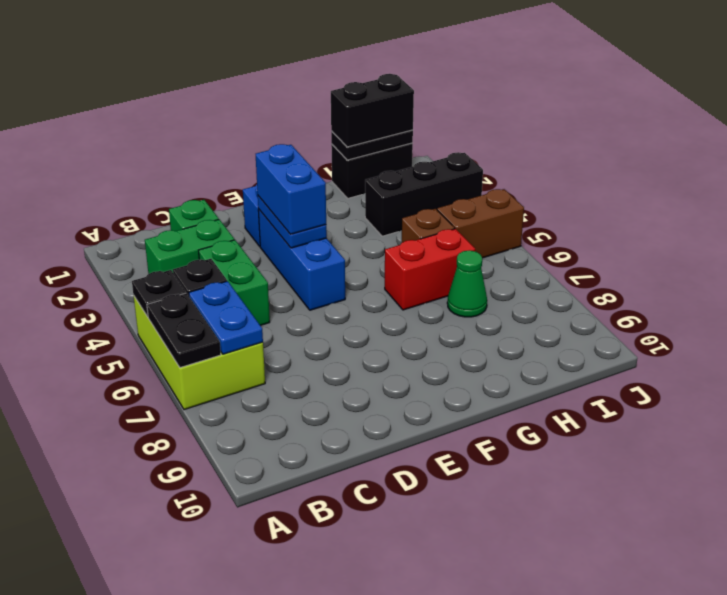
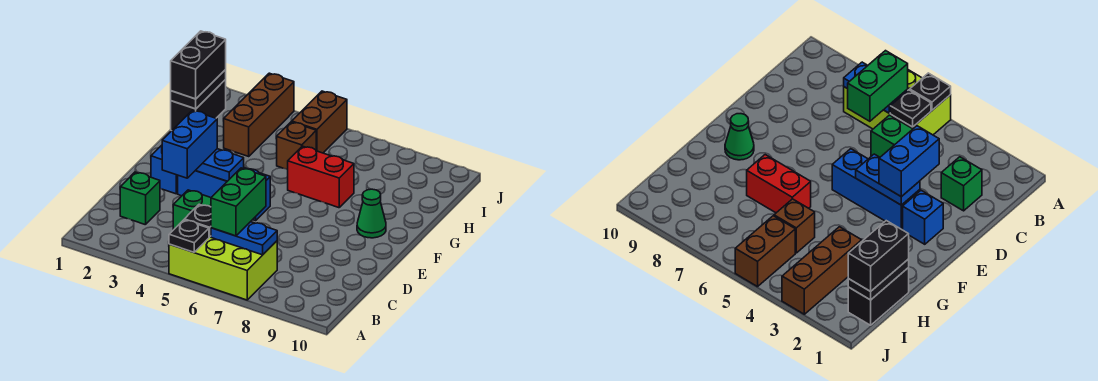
black plate A6:A7 level 2 -> none
green brick B3:C3 level 1 -> green brick B6:C6 level 3
blue brick E3:E4 level 3 -> blue brick D3:E3 level 3
red brick G6:H6 level 1 -> red brick G6:G7 level 1
black brick H3:J3 level 1 -> brown brick H3:J3 level 1
green cone H7 level 1 -> green cone F9 level 1

